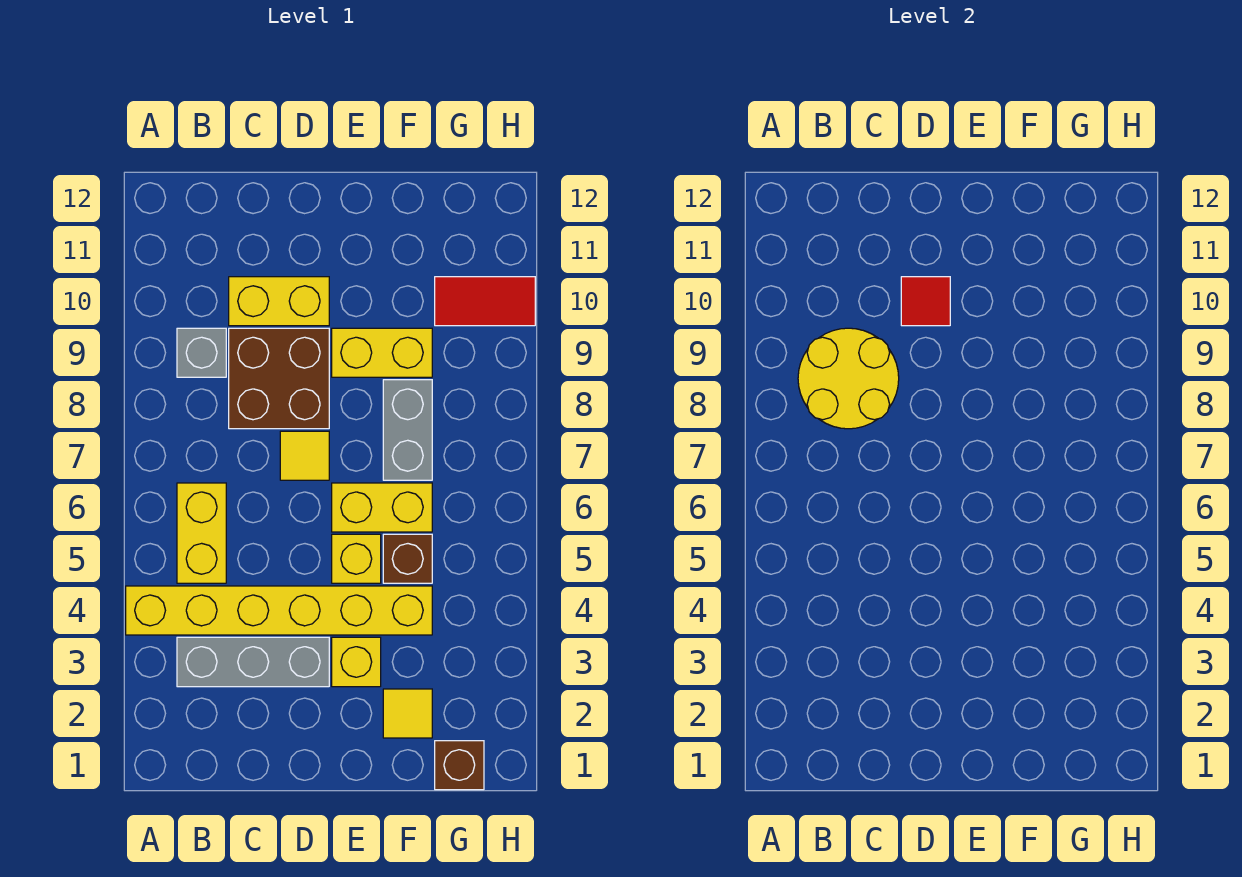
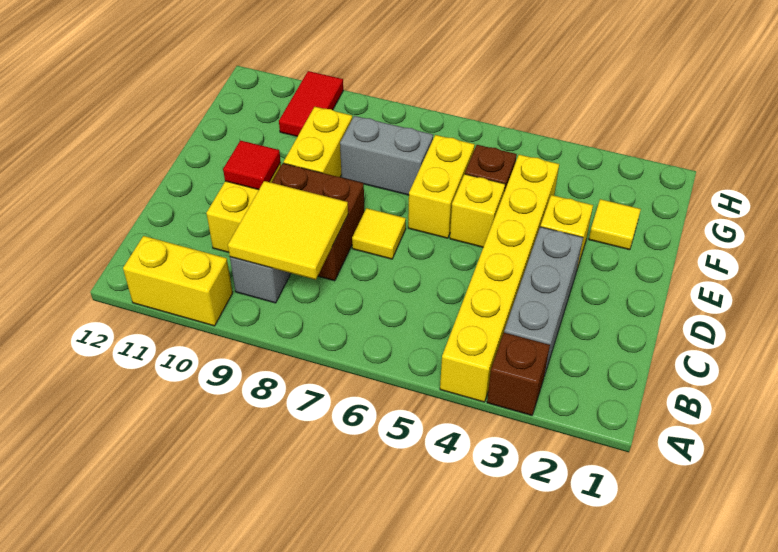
yellow brick B5:B6 level 1 -> yellow brick A10:A11 level 1
yellow round brick B8:C9 level 2 -> yellow tile B8:C9 level 2
brown brick G1 level 1 -> brown brick A3 level 1

